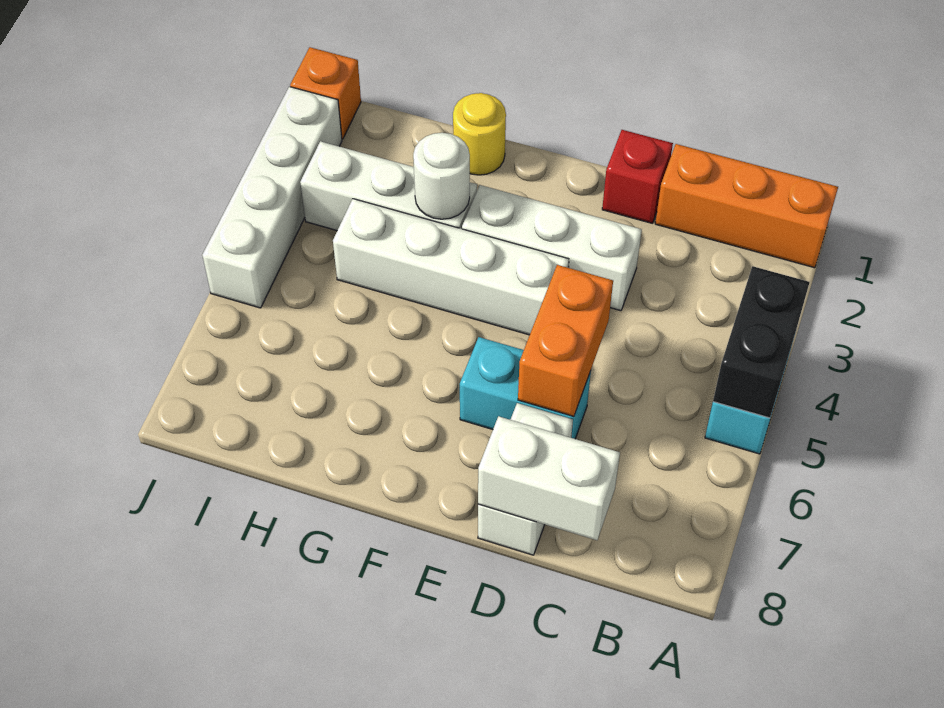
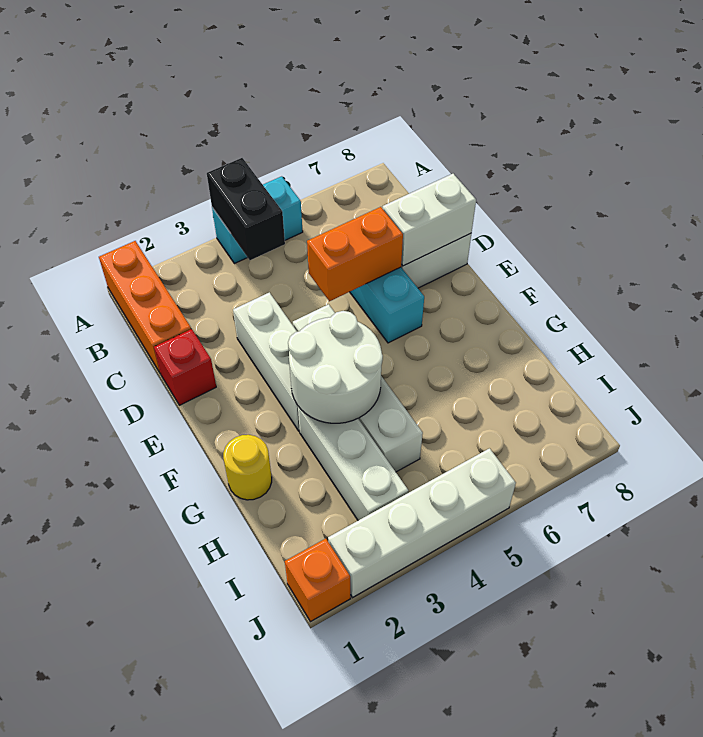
black brick A4:A5 level 2 -> black brick A4:B4 level 2
white brick C8:D8 level 2 -> white brick D7:D8 level 2
white round brick G3 level 2 -> white round brick F3:G4 level 2

